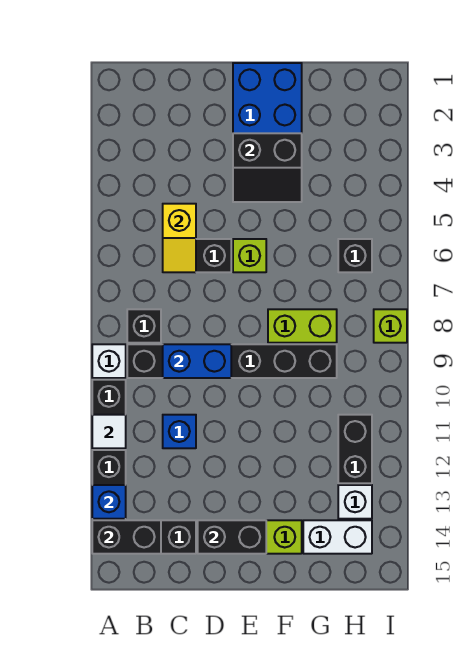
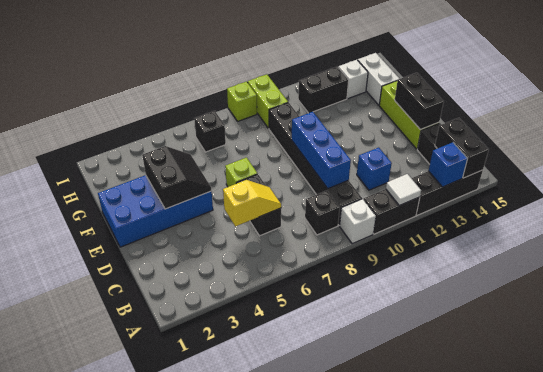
blue brick C9:D9 level 2 -> blue brick C9:E9 level 2
lime brick F8:G8 level 1 -> lime brick H9:I9 level 1

